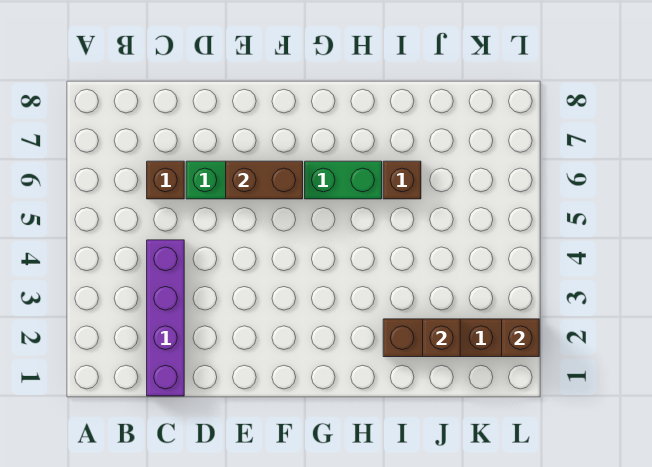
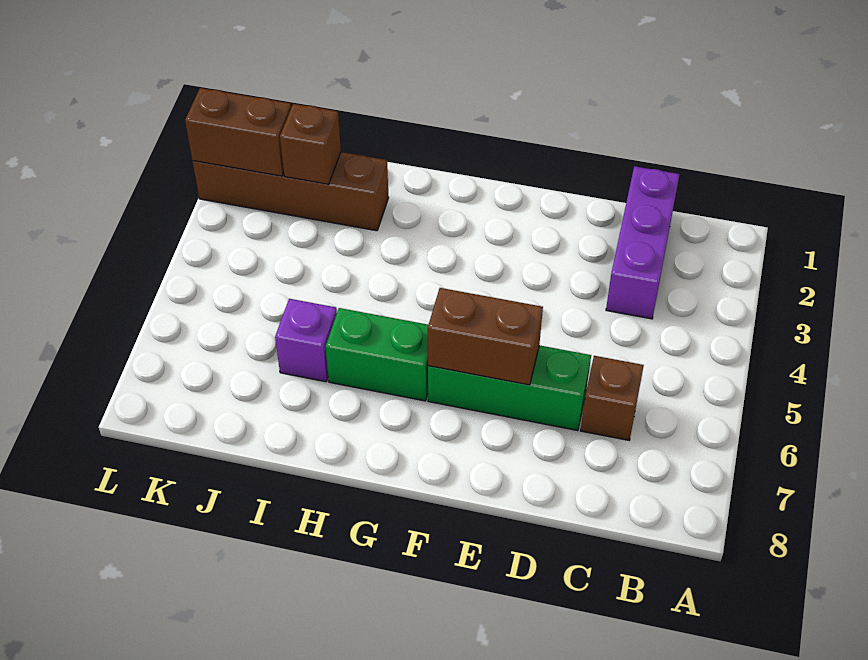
purple brick C1:C4 level 1 -> purple brick C1:C3 level 1
brown brick I6 level 1 -> purple brick I6 level 1
brown brick L2 level 2 -> brown brick K2:L2 level 2

